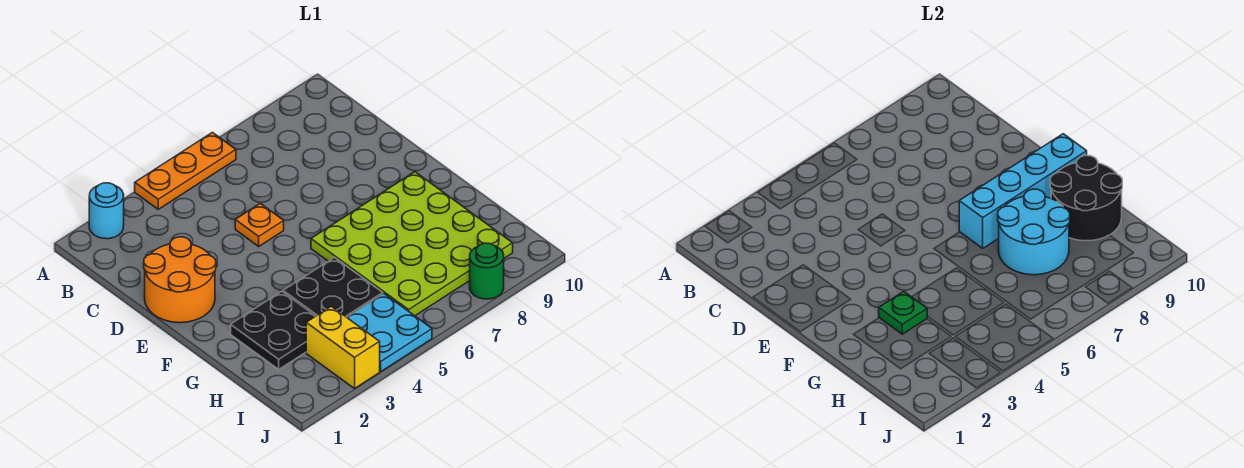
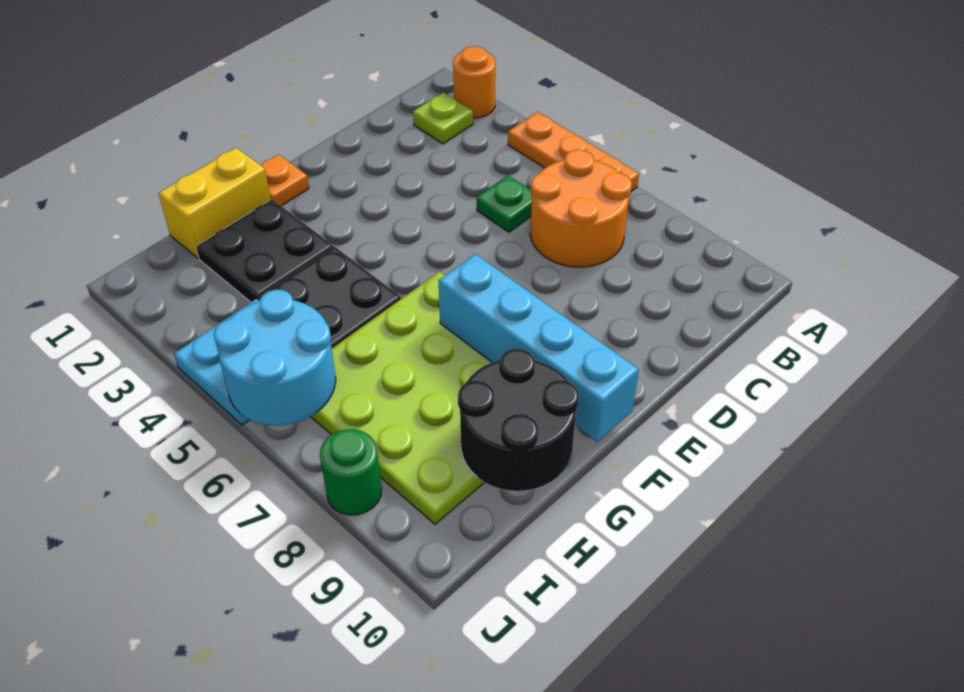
cyan round brick A2 level 1 -> orange round brick A2 level 1
none -> lime plate B2 level 1
orange round brick D1:E2 level 1 -> orange round brick B6:C7 level 1
orange plate D5 level 1 -> orange plate F1 level 1
green plate G3 level 2 -> green plate C5 level 1
cyan round brick G7:H8 level 2 -> cyan round brick I5:J6 level 2
yellow brick I3:J3 level 1 -> yellow brick G1:H1 level 1

